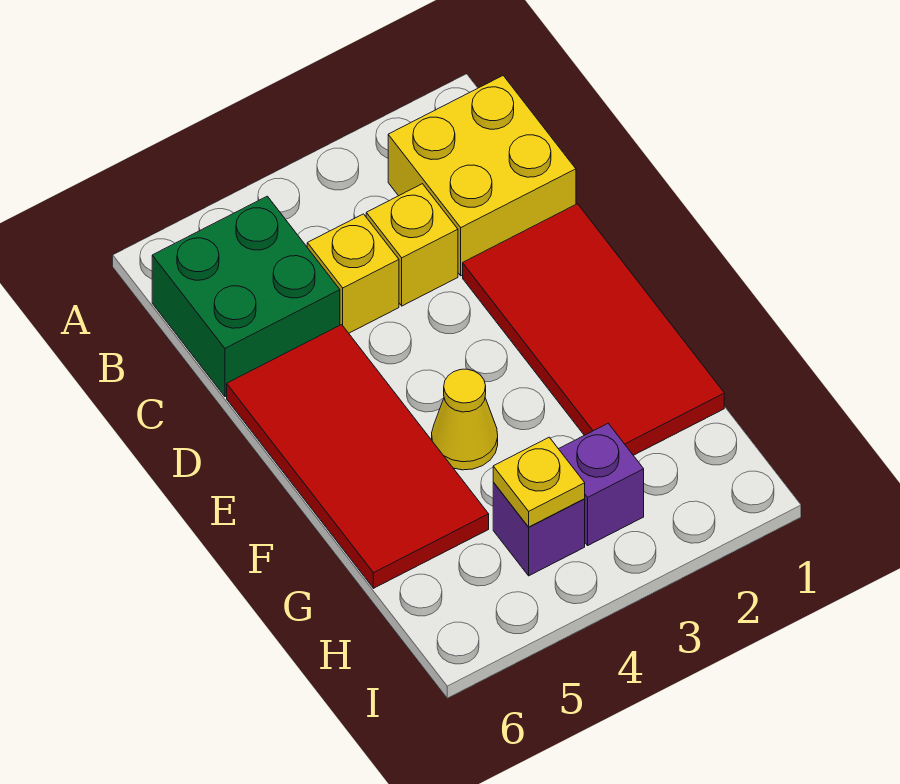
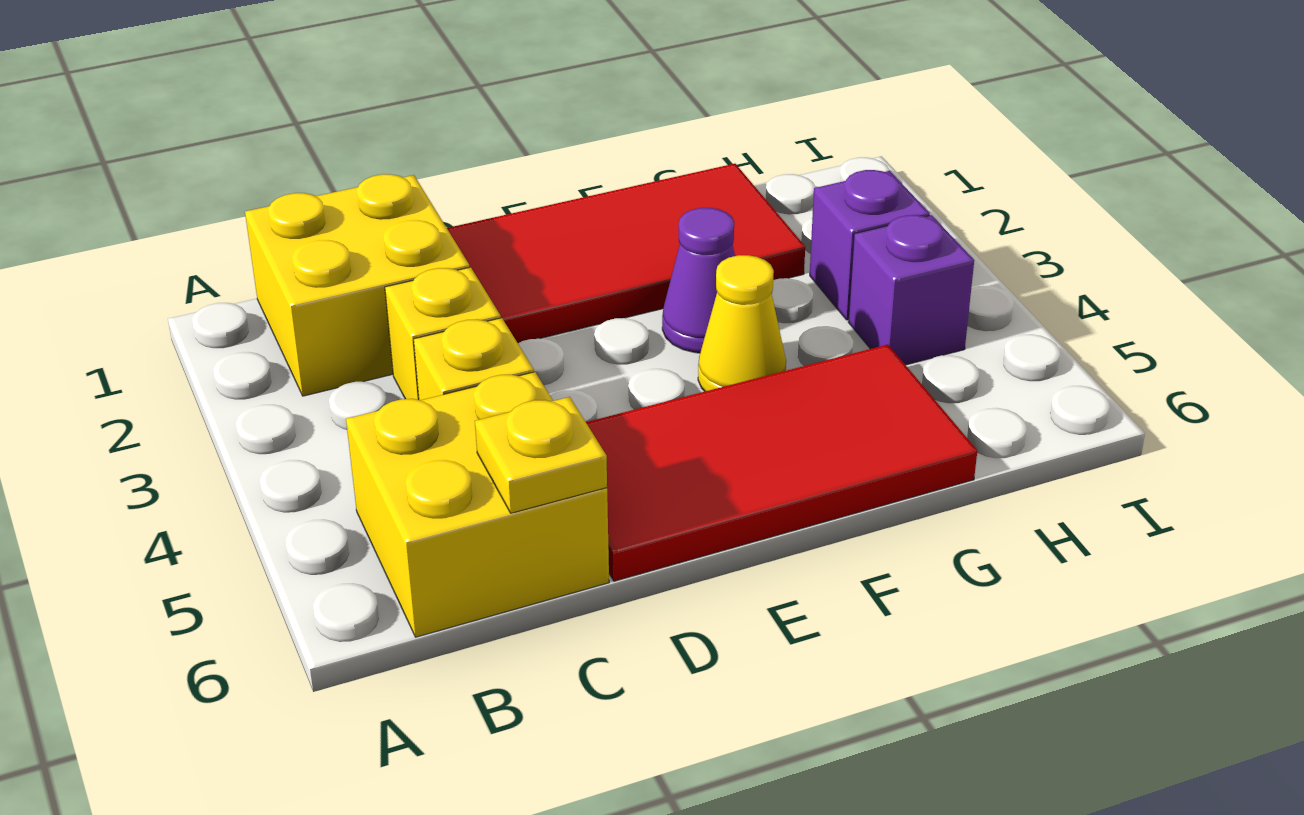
green brick B5:C6 level 1 -> yellow brick B5:C6 level 1
none -> purple cone F3 level 1
yellow plate H4 level 2 -> yellow plate C6 level 2

